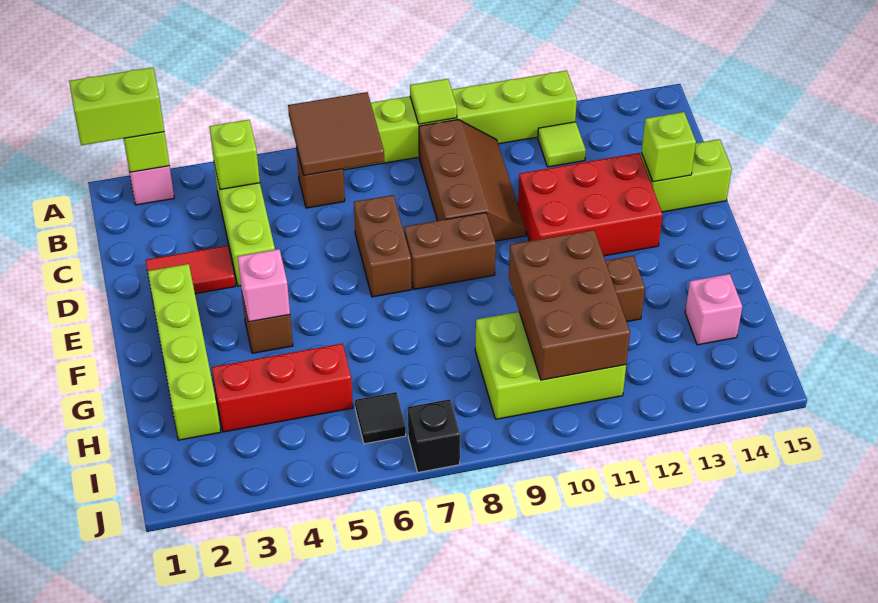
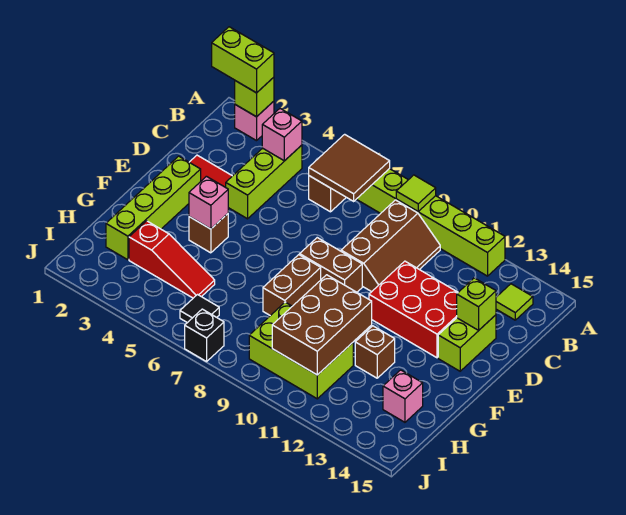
lime brick B4 level 2 -> pink brick B4 level 2
lime tile B12 level 1 -> lime tile B14 level 1
brown brick D7:E7 level 1 -> brown brick F8:G8 level 1
lime brick D14:D15 level 1 -> lime brick D14:E14 level 1
red brick H3:H5 level 1 -> red slope H3:H5 level 1 top 3

